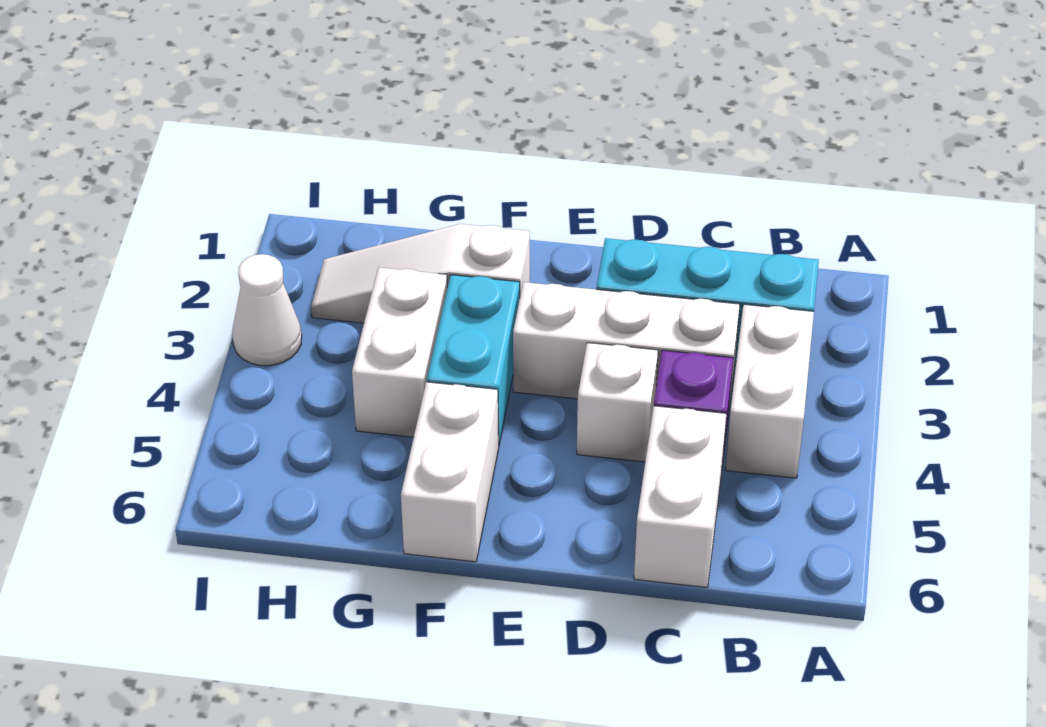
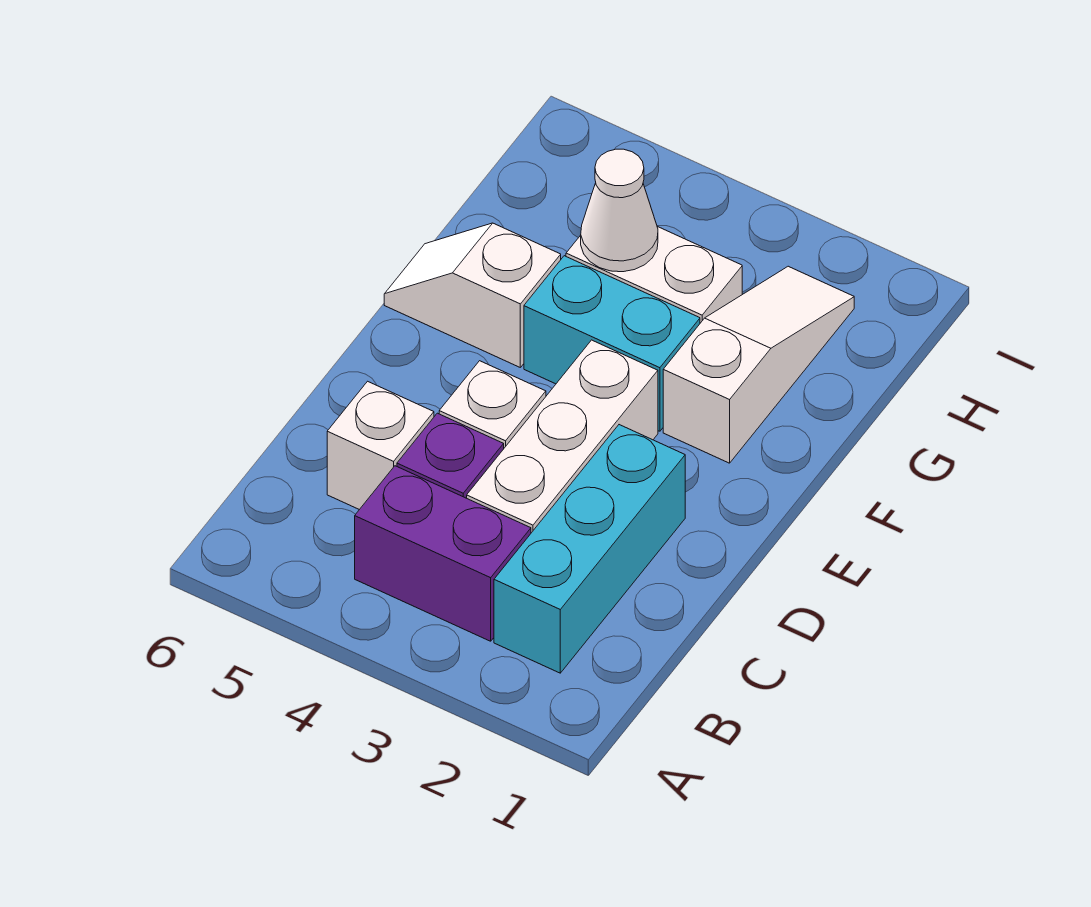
white brick B3:B4 level 1 -> purple brick B3:B4 level 1
white brick C5:C6 level 1 -> white brick C5 level 1
white brick F5:F6 level 1 -> white slope F5:F6 level 1 top 5
white cone I3 level 1 -> white cone G4 level 2

